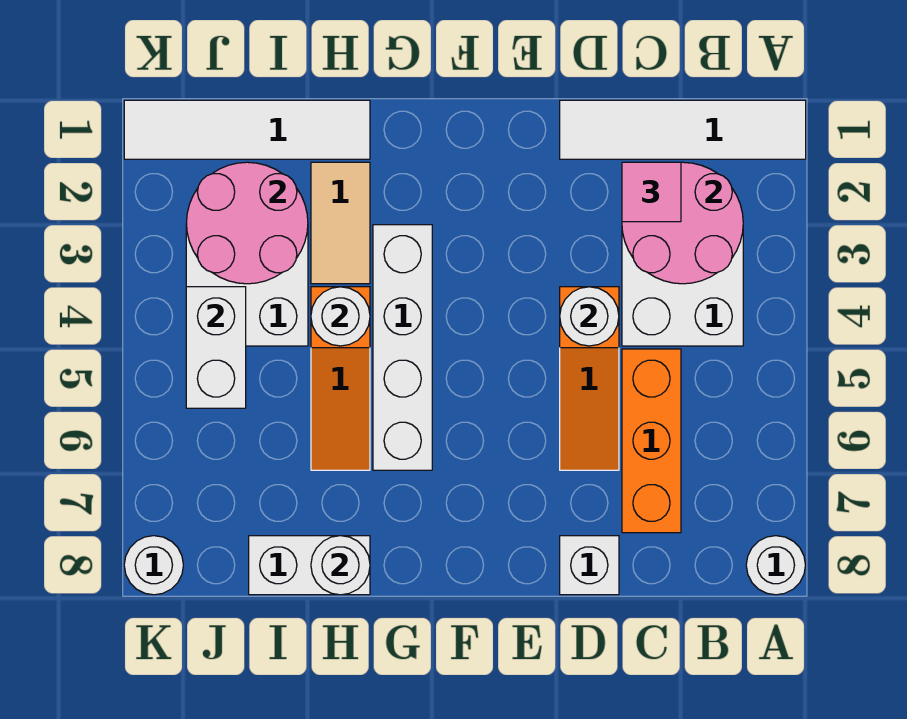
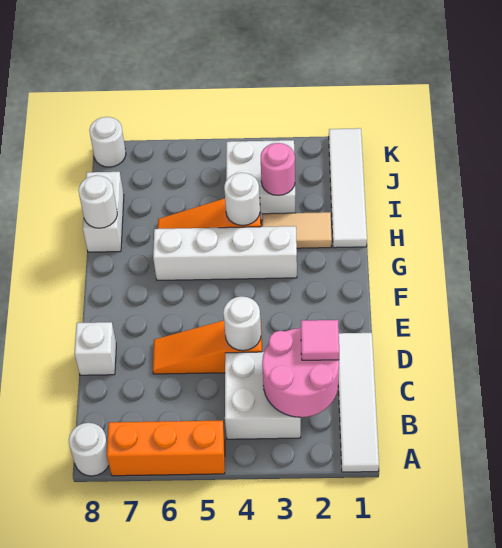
orange brick C5:C7 level 1 -> orange brick A5:A7 level 1
pink round brick I2:J3 level 2 -> pink round brick I3 level 2
white brick J4:J5 level 2 -> none

